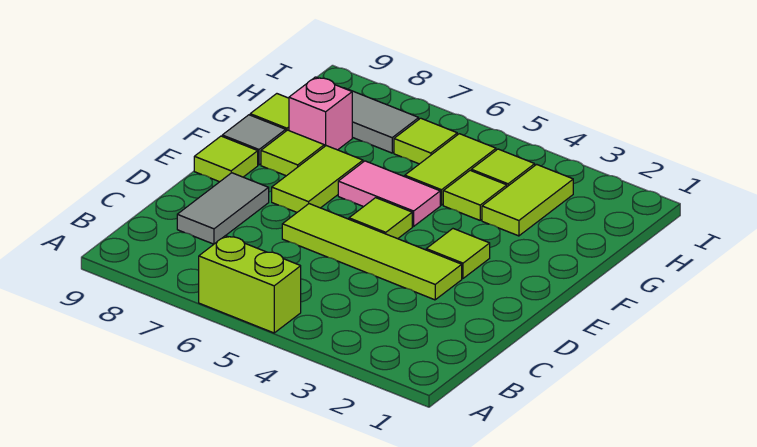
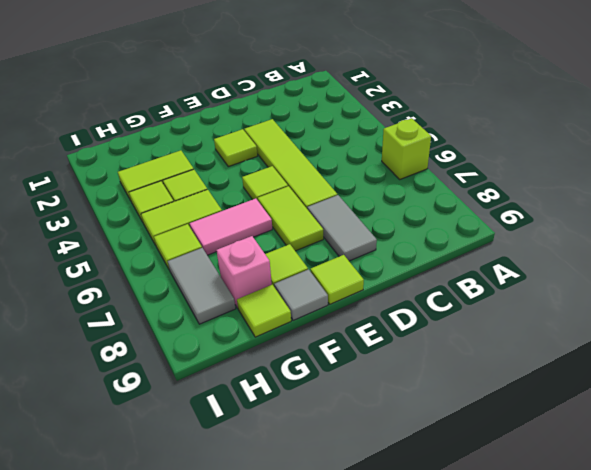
lime brick A5:A6 level 1 -> lime brick A6 level 1
grey tile C8:D8 level 1 -> grey tile D7:D8 level 1
lime tile E7:F7 level 1 -> lime tile E6:E7 level 1
pink tile F5:F6 level 1 -> pink tile F6:G6 level 1

